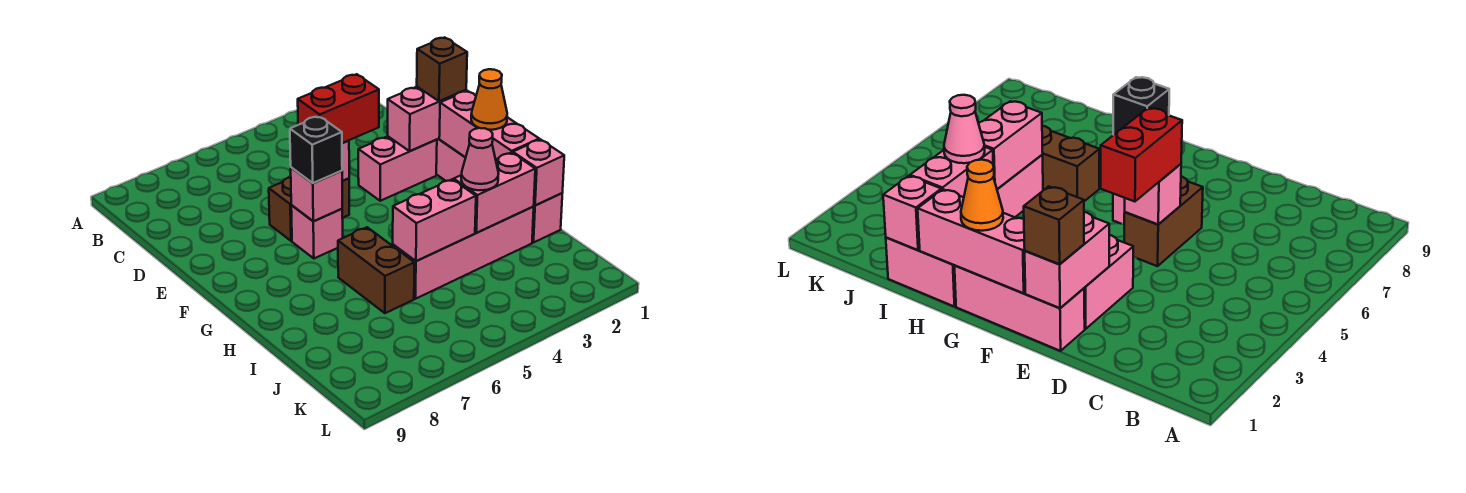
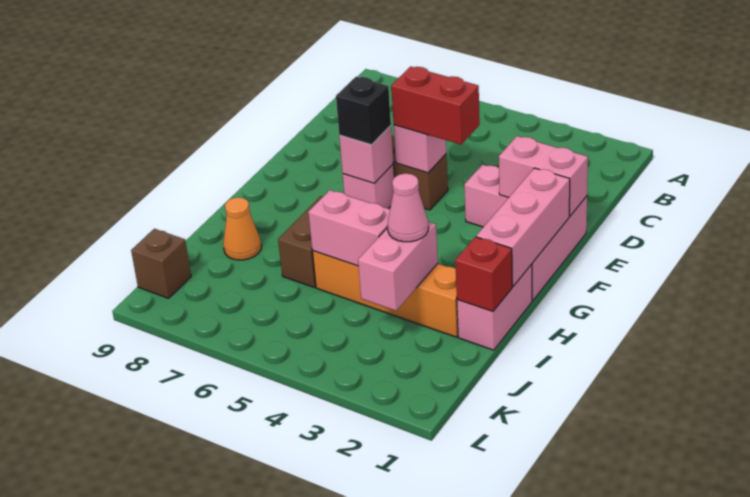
brown brick E1 level 3 -> brown brick K9 level 1
orange cone G1 level 3 -> orange cone I8 level 1
pink brick I1 level 2 -> red brick I1 level 2
pink brick I2:I5 level 1 -> orange brick I2:I5 level 1
pink brick I2:I3 level 2 -> pink brick I3:J3 level 2

